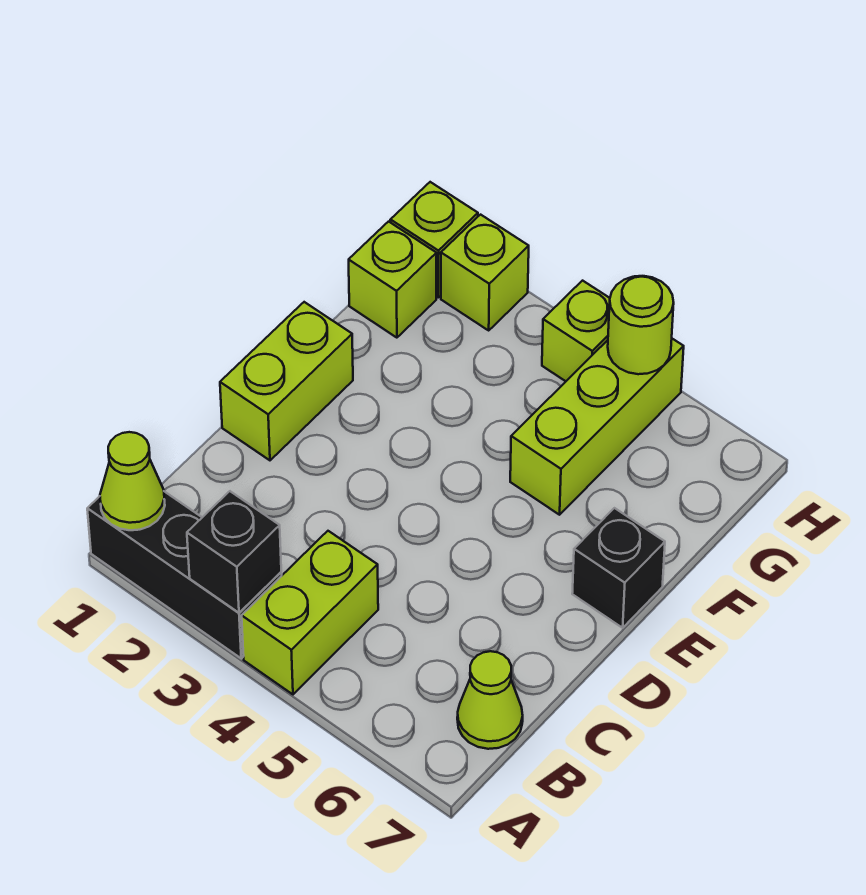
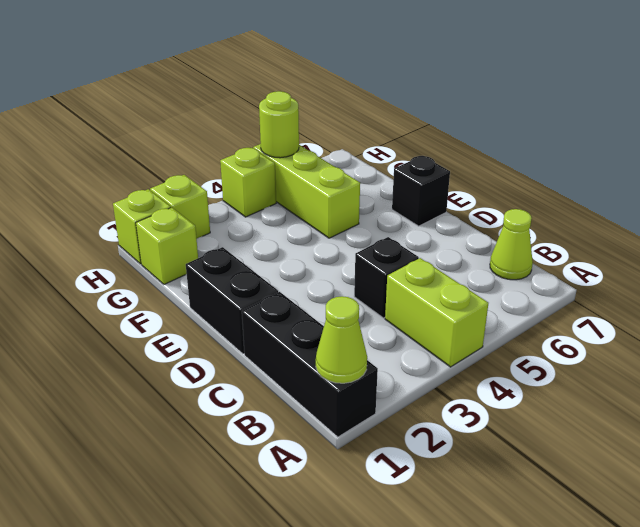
black brick A1:A3 level 1 -> black brick A1:C1 level 1
black brick A3 level 2 -> black brick C4 level 1
lime brick D1:E1 level 1 -> black brick D1:E1 level 1

